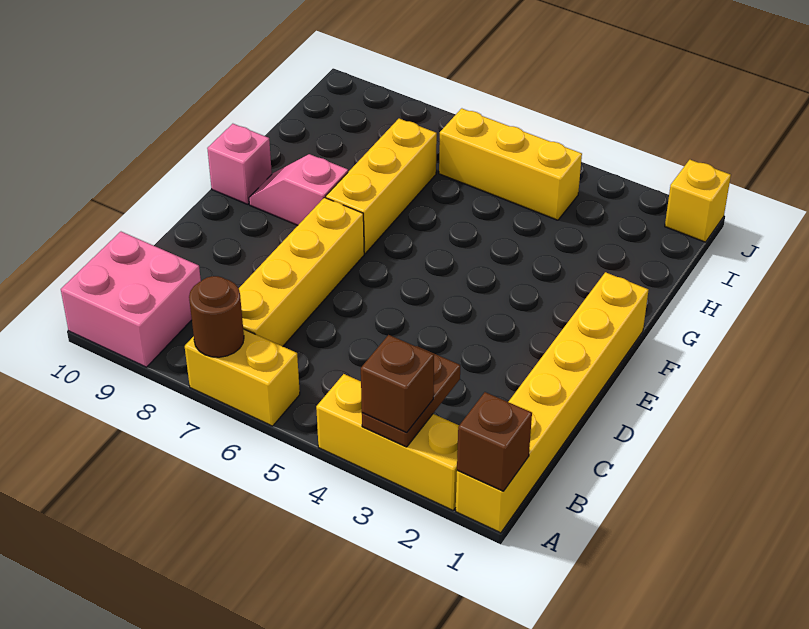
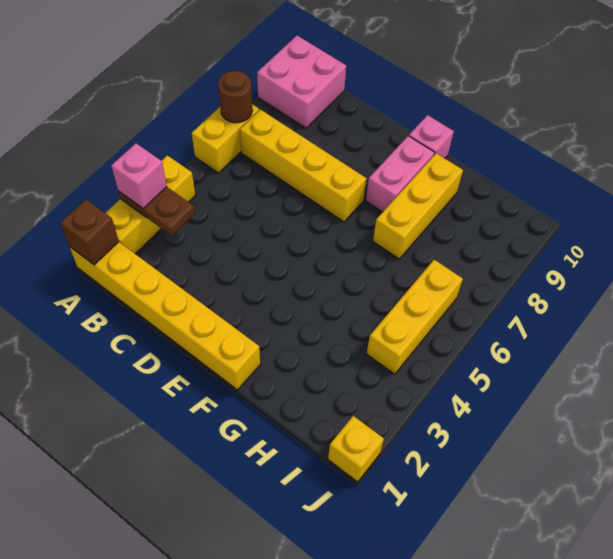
brown brick A3 level 3 -> pink brick A3 level 3
yellow brick F7:H7 level 1 -> yellow brick G7:G9 level 1
pink slope F8:F9 level 1 top 8 -> pink brick F8:F9 level 1

